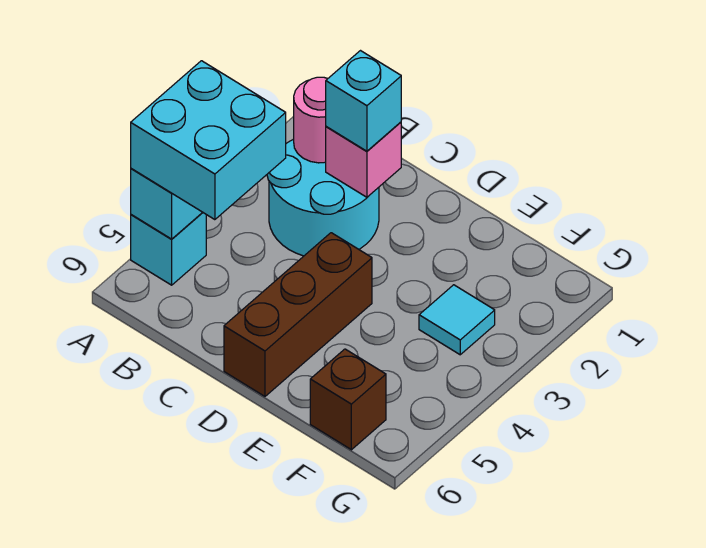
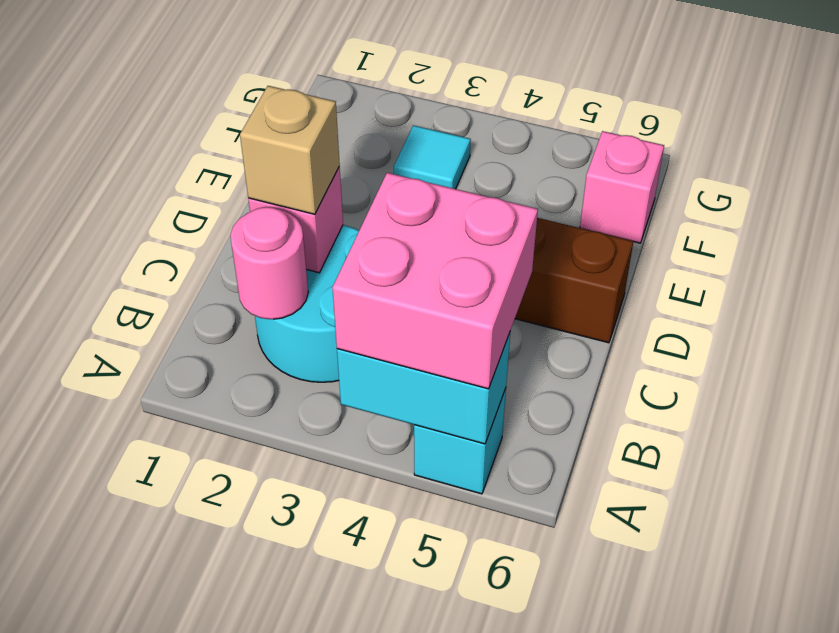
cyan brick A4:B5 level 3 -> pink brick A4:B5 level 3
cyan brick C2 level 3 -> tan brick C2 level 3
brown brick F6 level 1 -> pink brick F6 level 1

